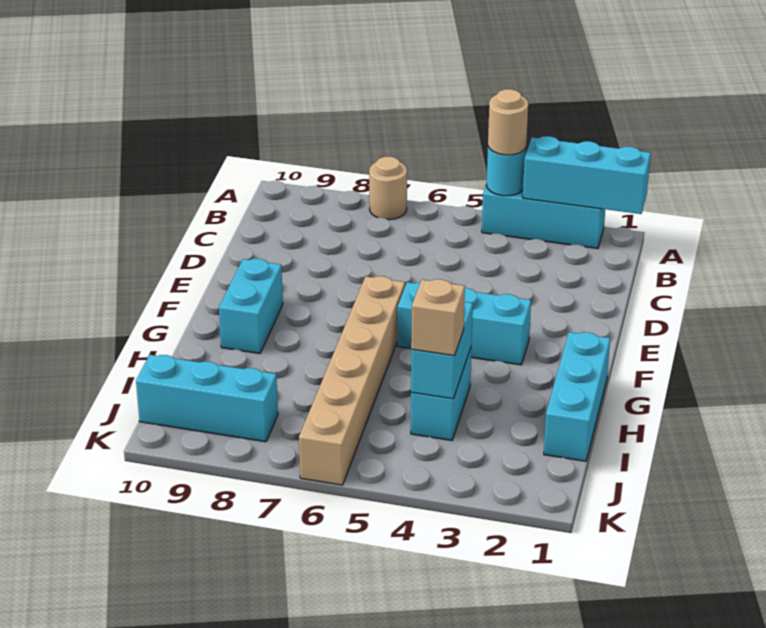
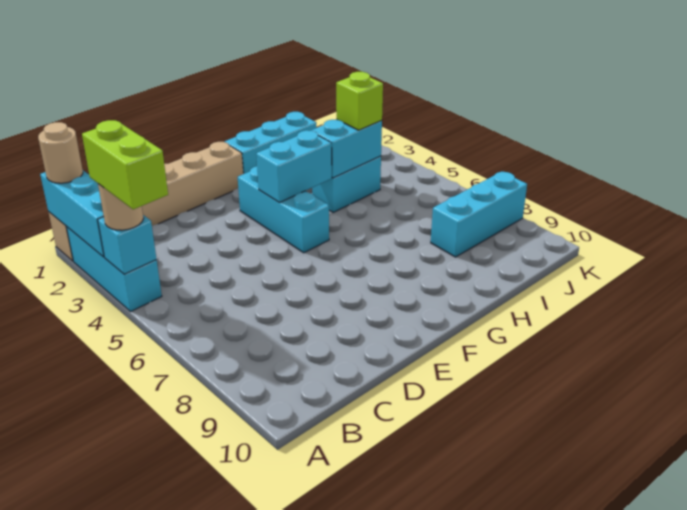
cyan round brick A4 level 2 -> cyan brick A4 level 2
none -> lime brick A4:A5 level 4
tan round brick A7 level 1 -> tan round brick A1 level 3
tan brick F6:K6 level 1 -> tan brick A1:F1 level 1
cyan brick F9:G9 level 1 -> cyan brick F4:G4 level 2
tan brick I4 level 3 -> lime brick I4 level 3
cyan brick J8:J10 level 1 -> cyan brick I8:K8 level 1

